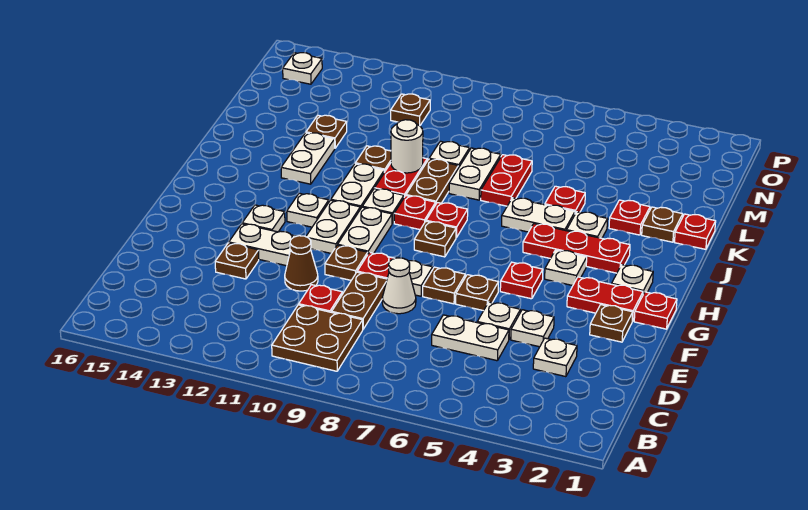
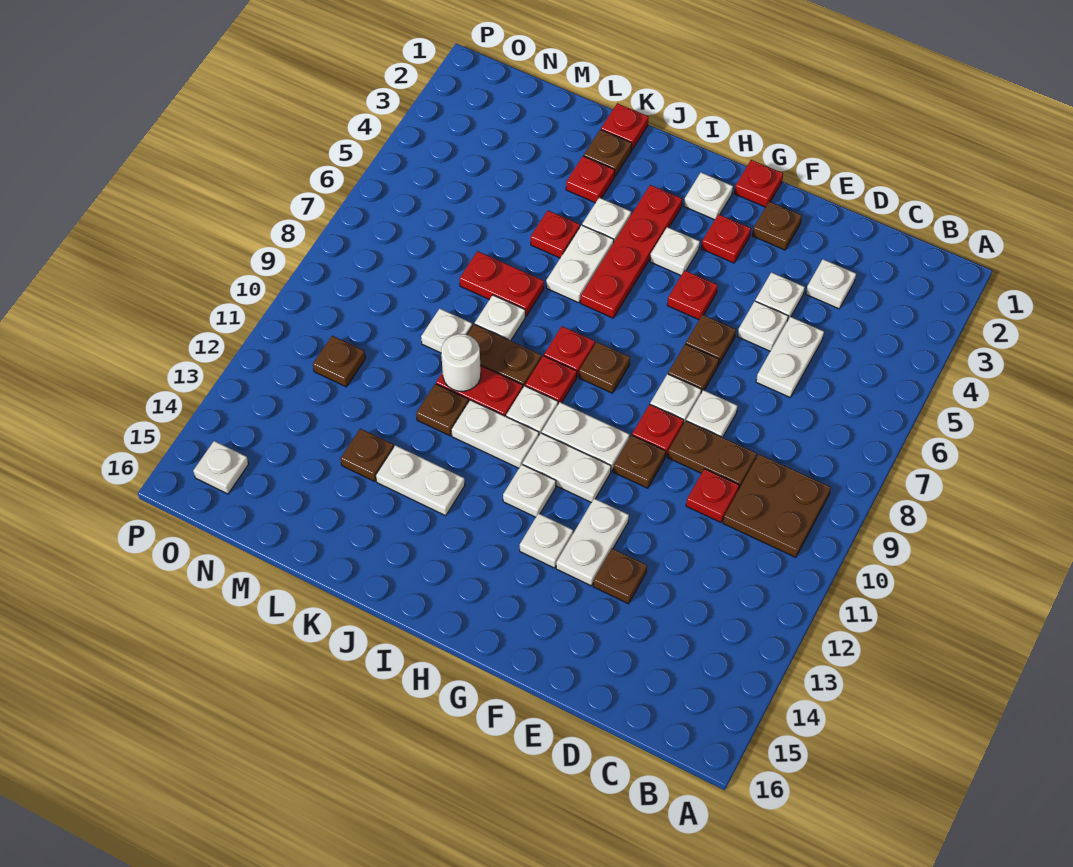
white cone E8 level 1 -> white plate E8 level 1
brown cone E11 level 1 -> none
red plate G2:G3 level 1 -> red plate G3 level 1
red plate I3:I5 level 1 -> red plate I3:I6 level 1
white plate K8:L8 level 1 -> white plate K8 level 1

